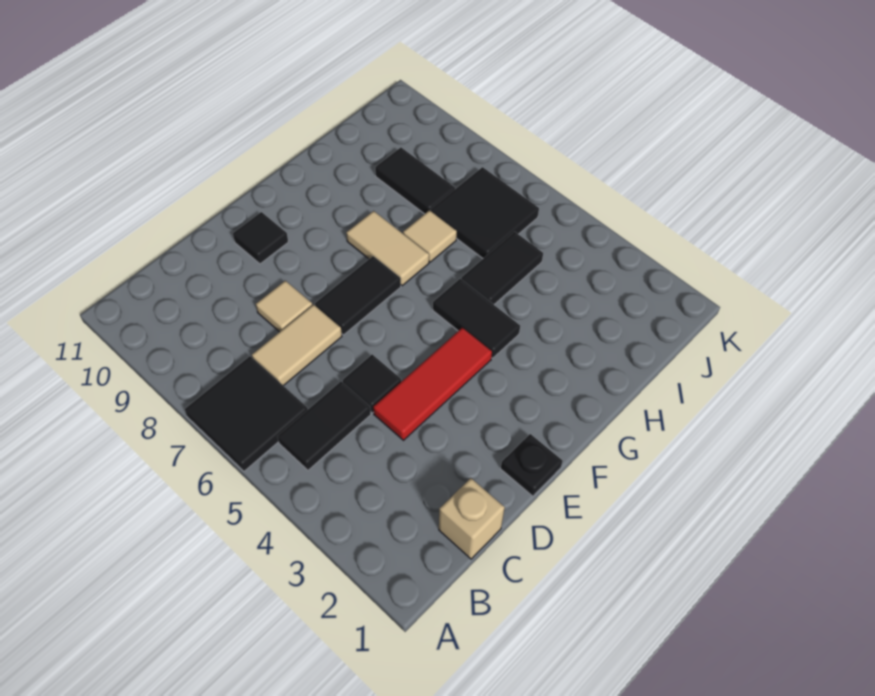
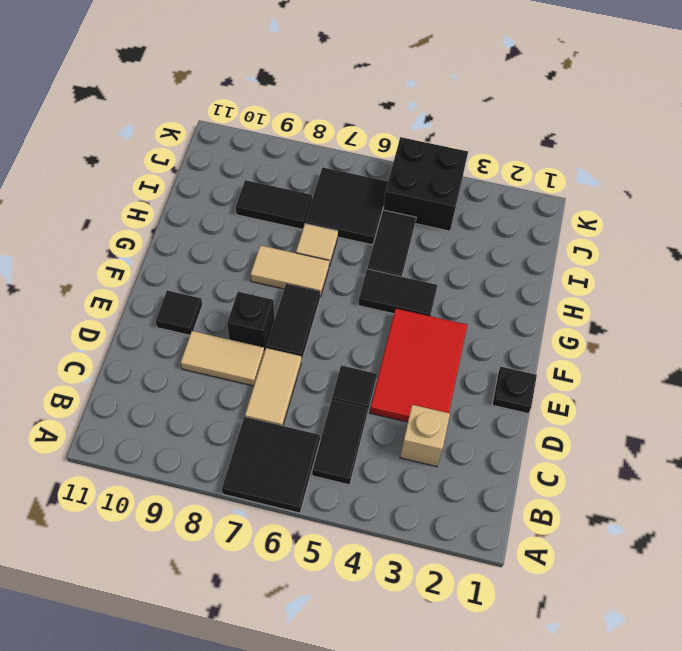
tan brick C1 level 1 -> tan brick C3 level 1
red tile D4:F4 level 1 -> red tile D3:F4 level 1
tan tile D8 level 1 -> tan tile D8:D9 level 1
none -> black brick E8 level 1
none -> black brick J4:K5 level 1

